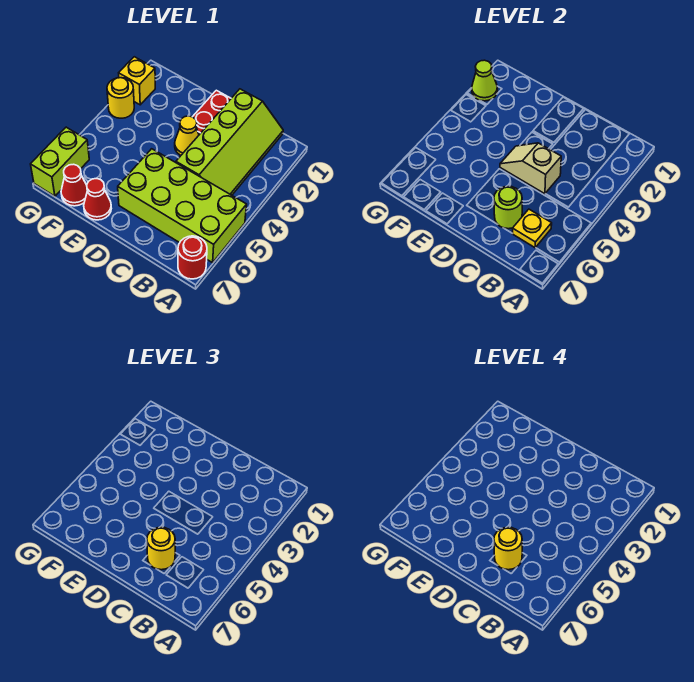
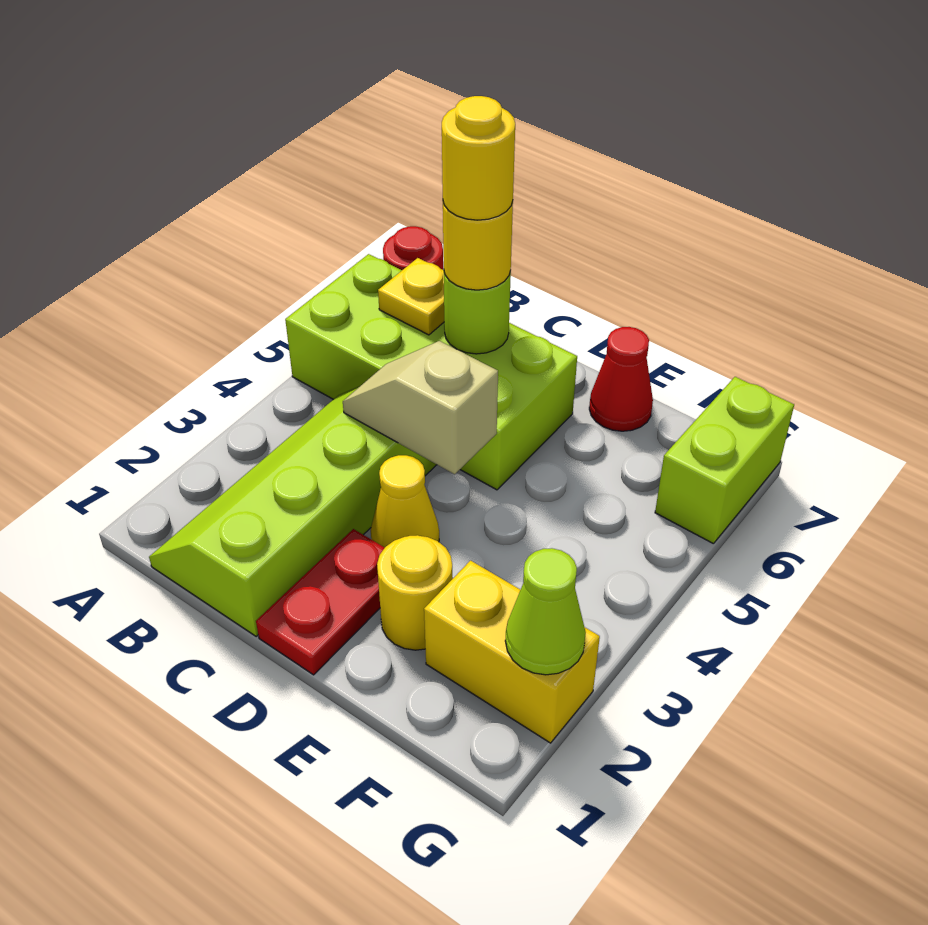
tan slope C4:D4 level 2 top C -> tan slope C4:D4 level 2 top D
red cone F7 level 1 -> none
yellow brick G2 level 1 -> yellow brick F2:G2 level 1
yellow round brick G3 level 1 -> yellow round brick E2 level 1

